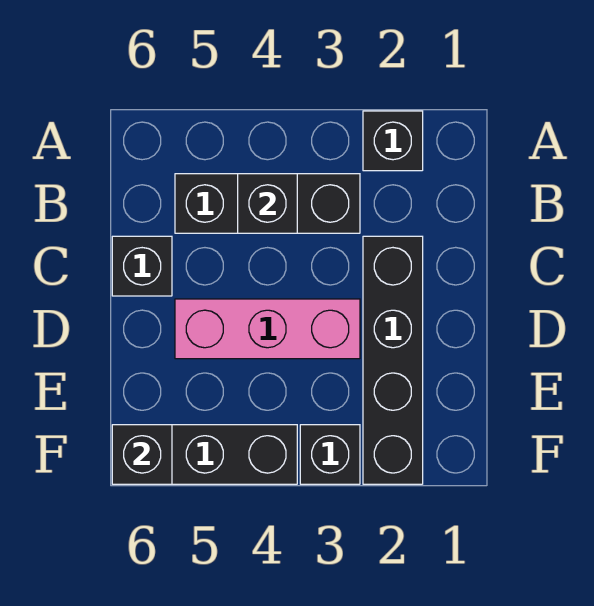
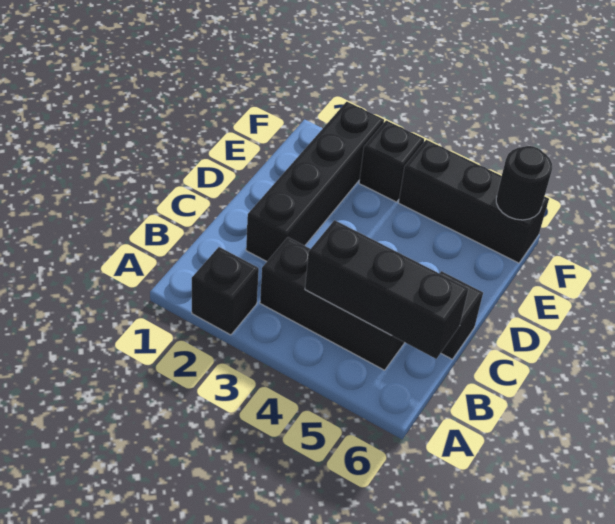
black brick B4 level 2 -> black brick B4:B6 level 2
pink brick D3:D5 level 1 -> none
black brick F6 level 2 -> black round brick F6 level 2

